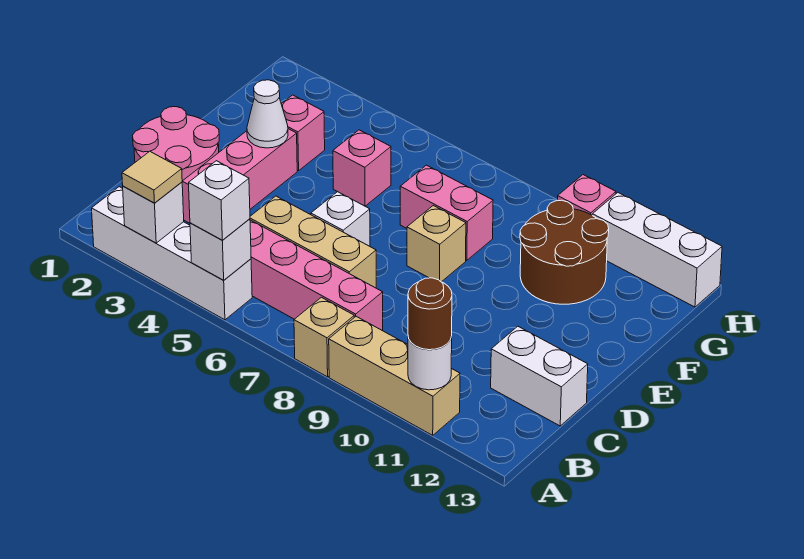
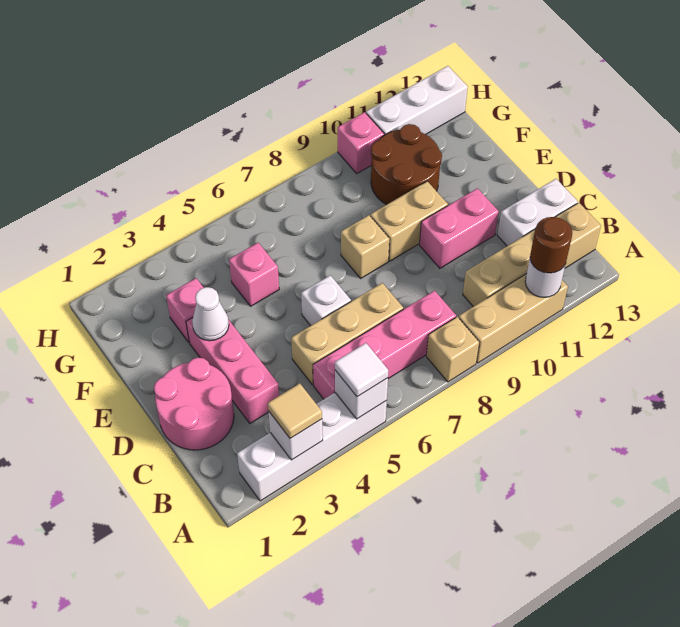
white brick A5 level 3 -> white tile A5 level 3
none -> tan brick B10:B13 level 1
none -> tan brick E9:E10 level 1
pink brick F7:F8 level 1 -> pink brick D10:D11 level 1

